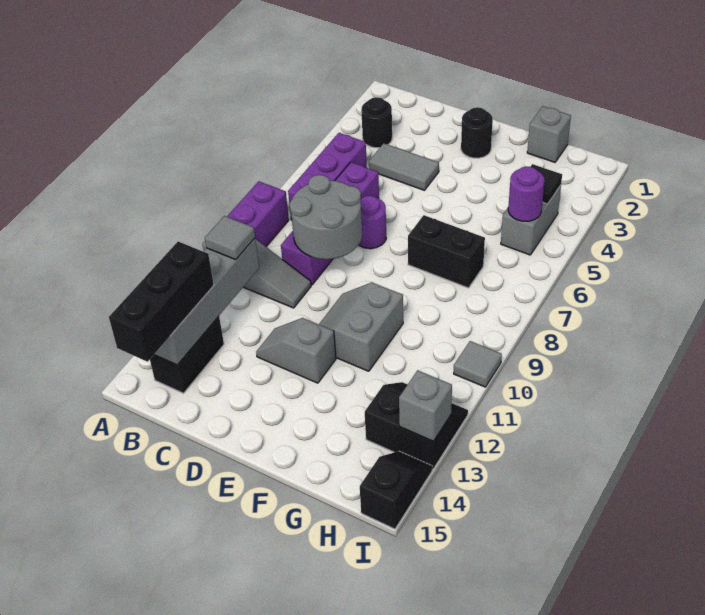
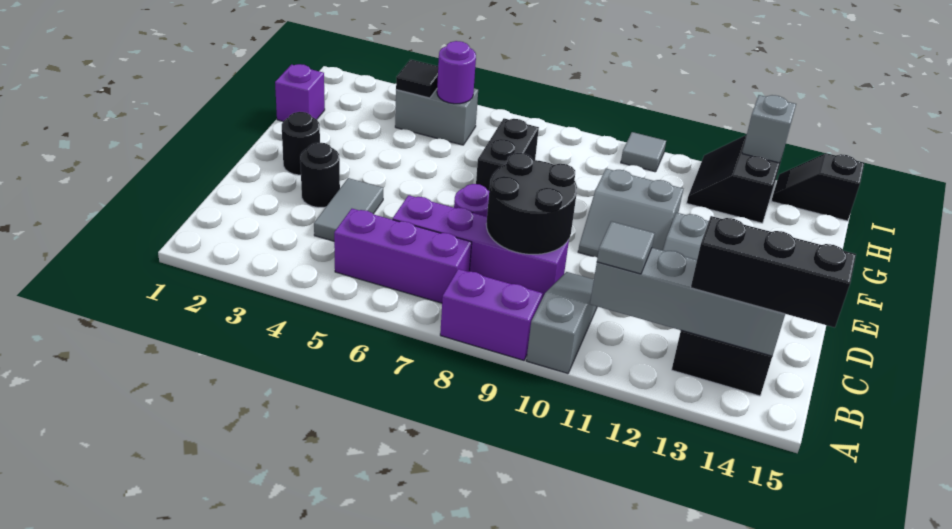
black round brick B3 level 1 -> black round brick D3 level 1
grey round brick C8:D9 level 2 -> black round brick C8:D9 level 2
grey brick G1 level 1 -> purple brick G1 level 1

